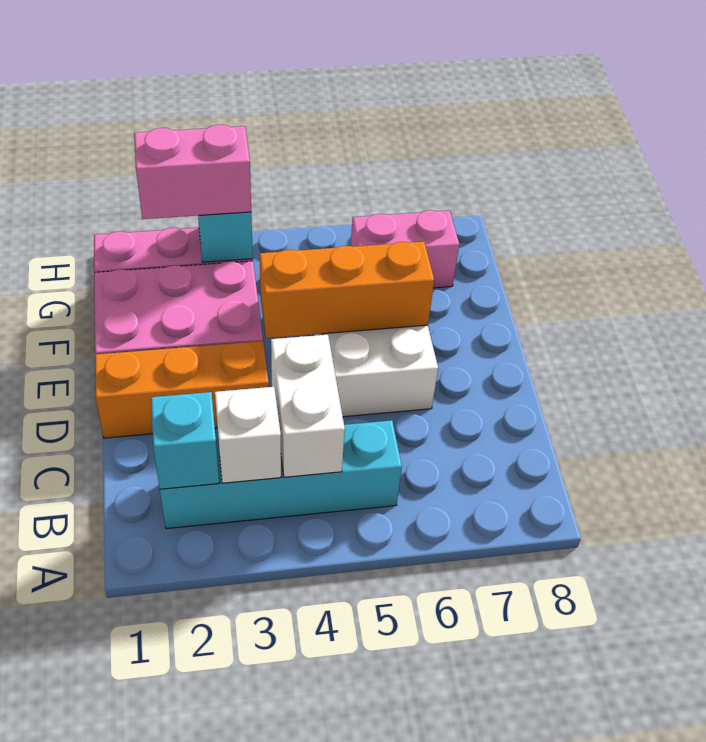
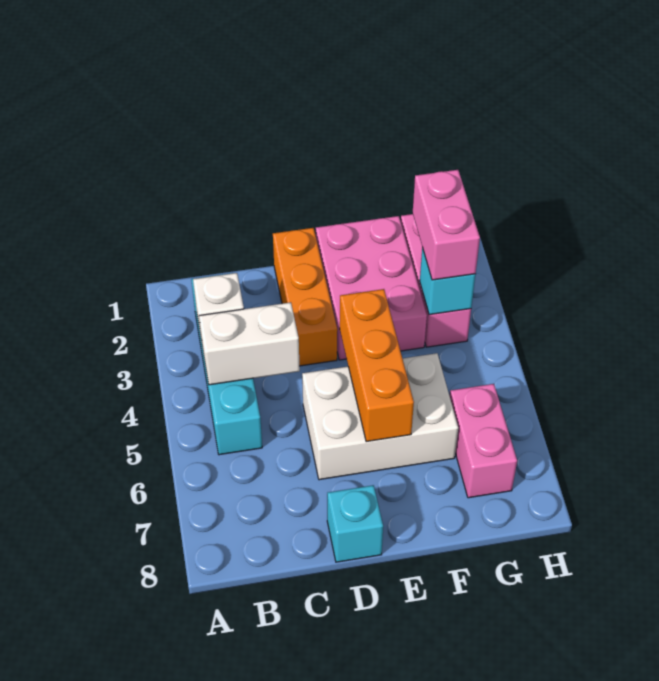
cyan brick B2 level 2 -> cyan brick D8 level 1

